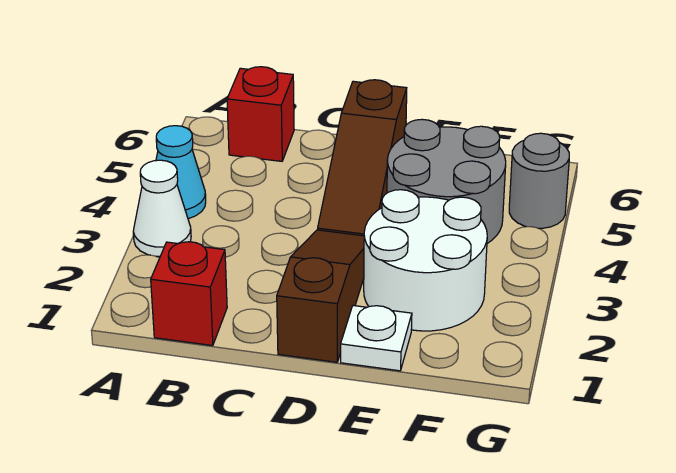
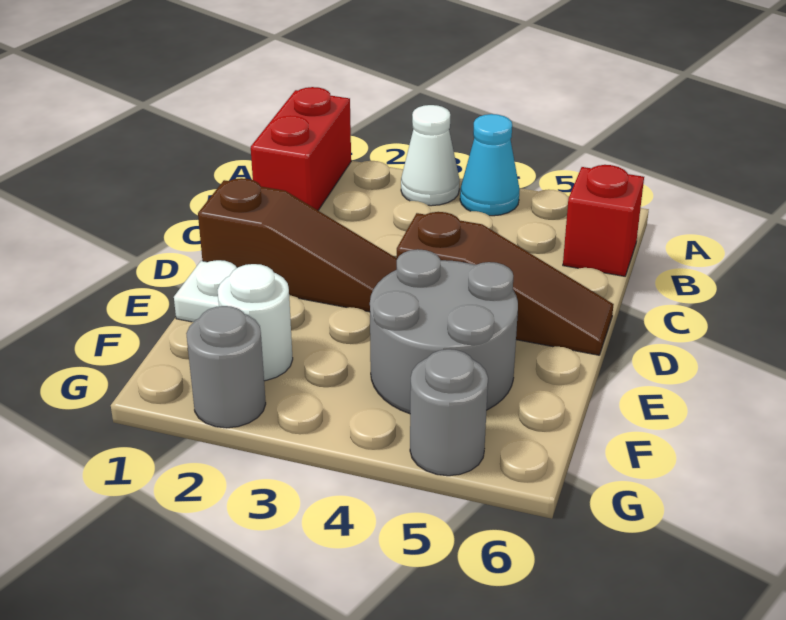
red brick B1 level 1 -> red brick A1:B1 level 1
brown slope D4:D6 level 1 top 6 -> brown slope D4:D6 level 1 top 4
white round brick E2:F3 level 1 -> white round brick F2 level 1
none -> grey round brick G2 level 1

